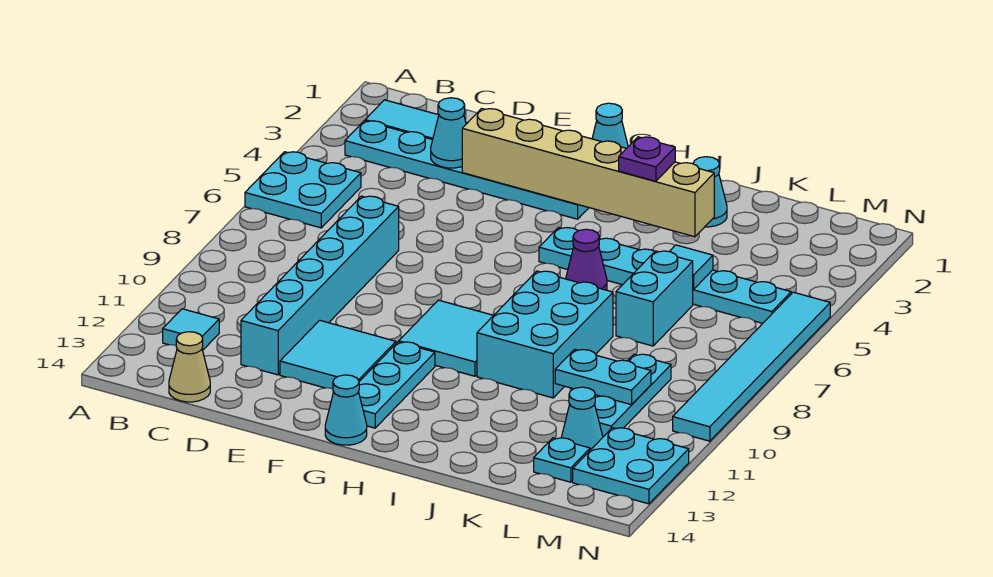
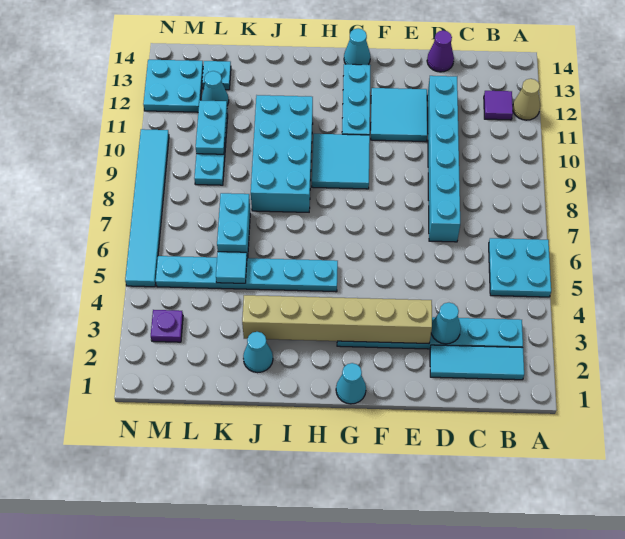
cyan tile B12 level 1 -> purple tile B12 level 1
tan cone C14 level 1 -> tan cone A12 level 1
purple plate I3 level 3 -> purple plate M3 level 1
purple cone I6 level 1 -> purple cone D14 level 1
cyan brick I8:J10 level 1 -> cyan brick I8:J11 level 1
cyan plate K10:L10 level 2 -> cyan plate L10:L11 level 2

